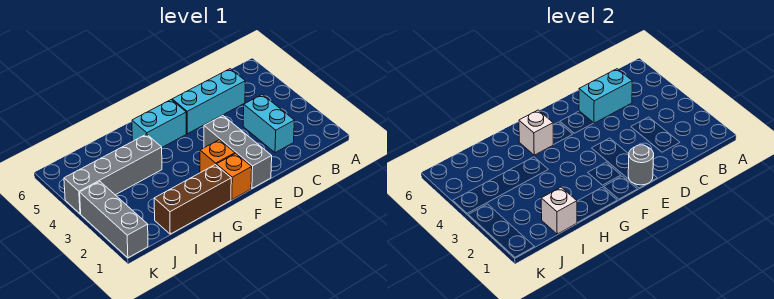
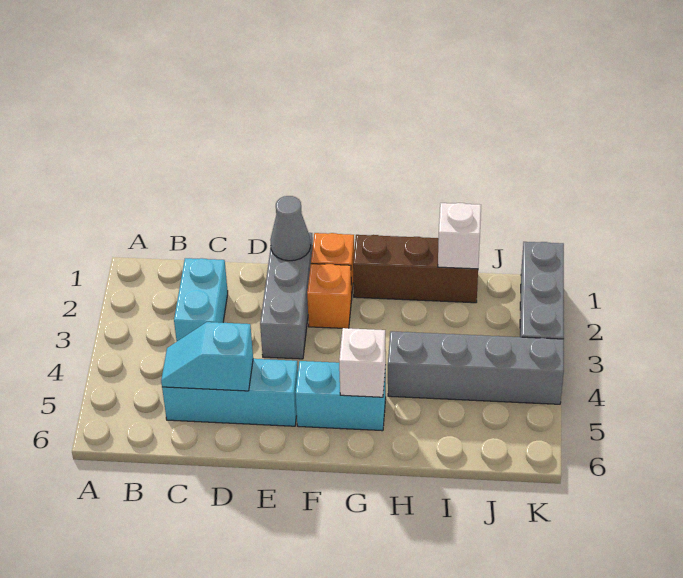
cyan brick C5:D5 level 2 -> cyan slope C5:D5 level 2 top D
grey round brick E1 level 2 -> grey cone E1 level 2

